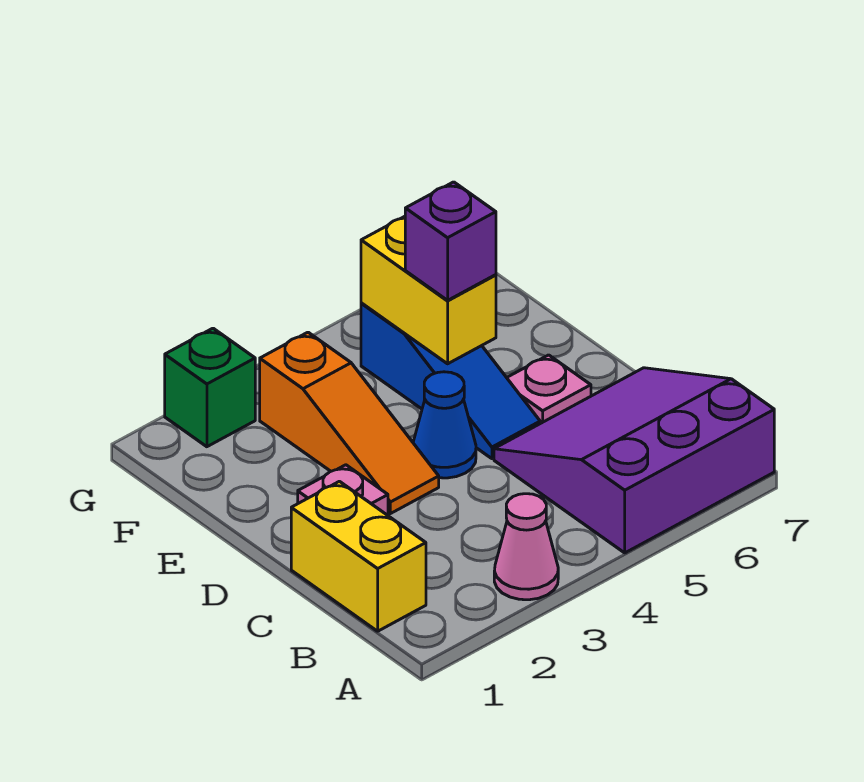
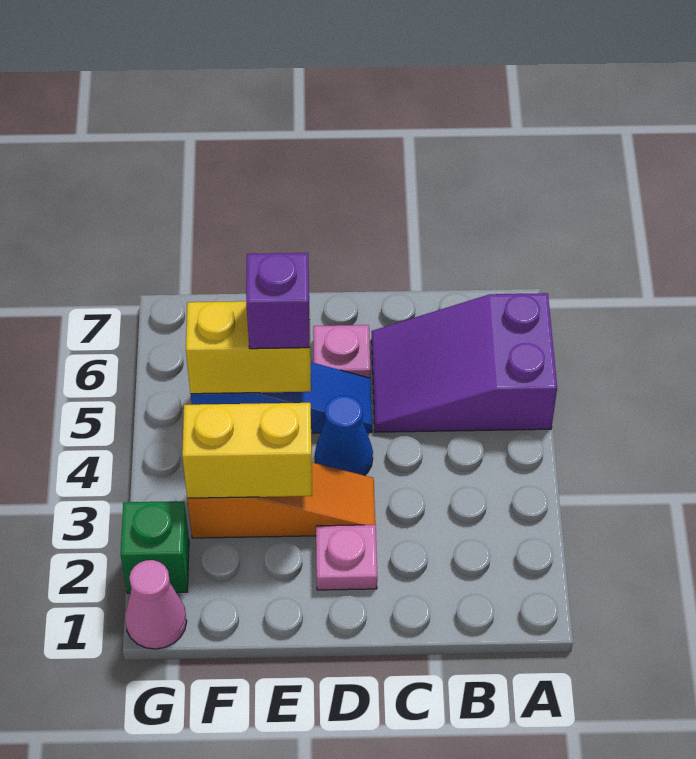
pink cone A3 level 1 -> pink cone G1 level 1
purple slope A5:C7 level 1 top A -> purple slope A5:C6 level 1 top A
yellow brick B1:C1 level 1 -> yellow brick E3:F3 level 2

